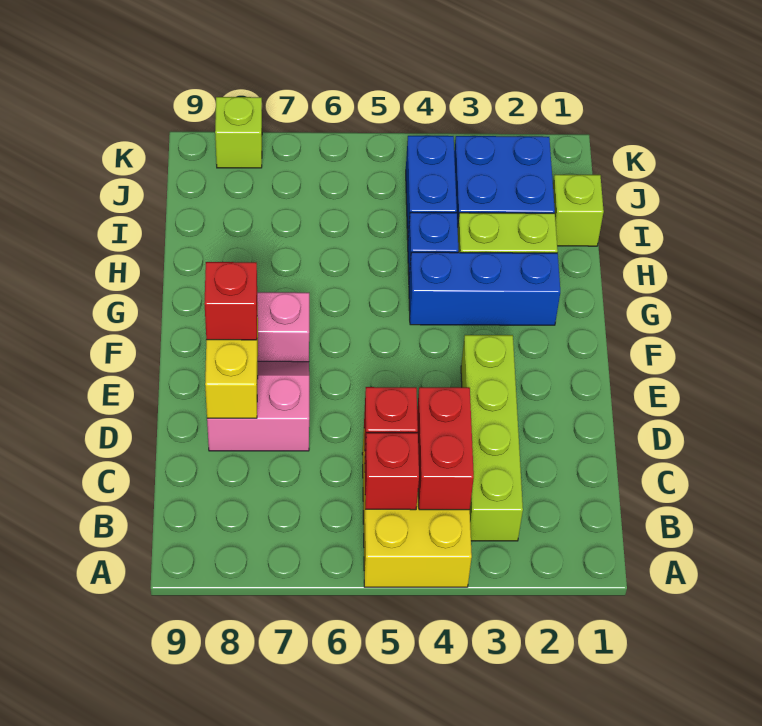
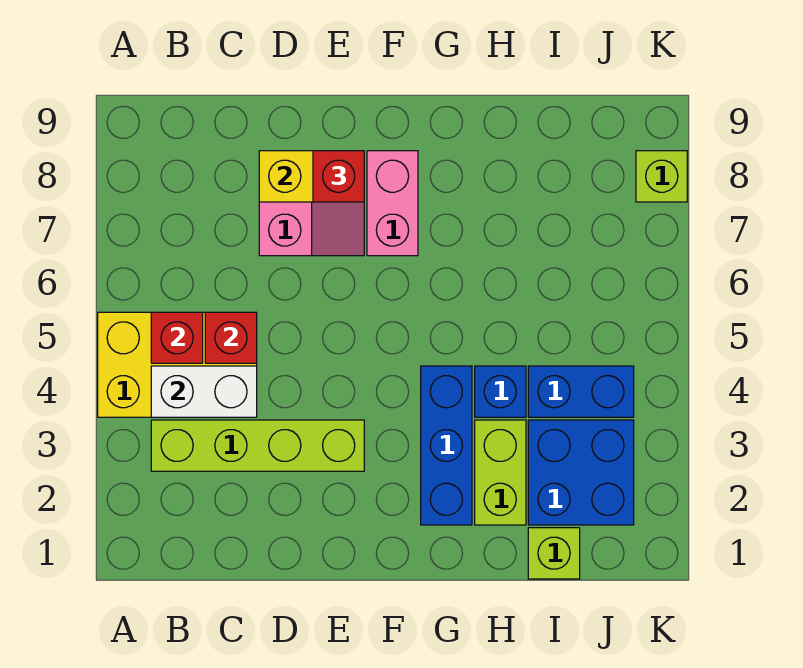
red brick B4:C4 level 2 -> white brick B4:C4 level 2

